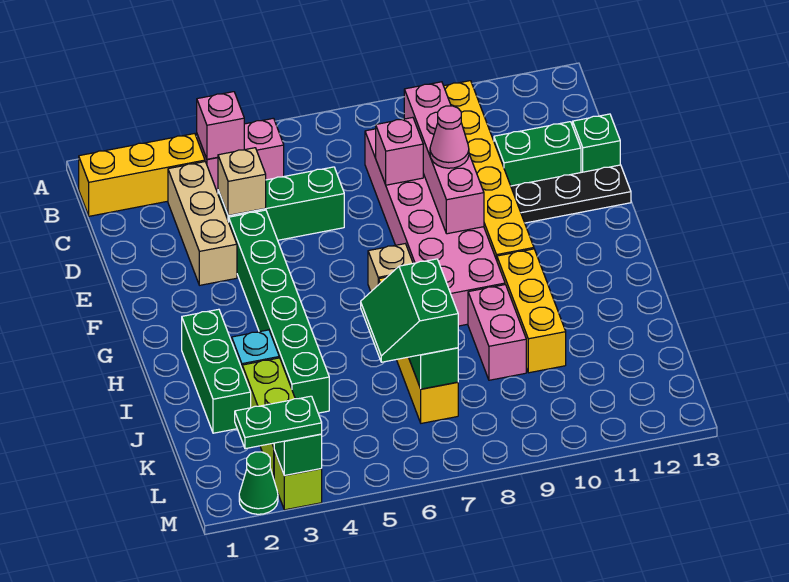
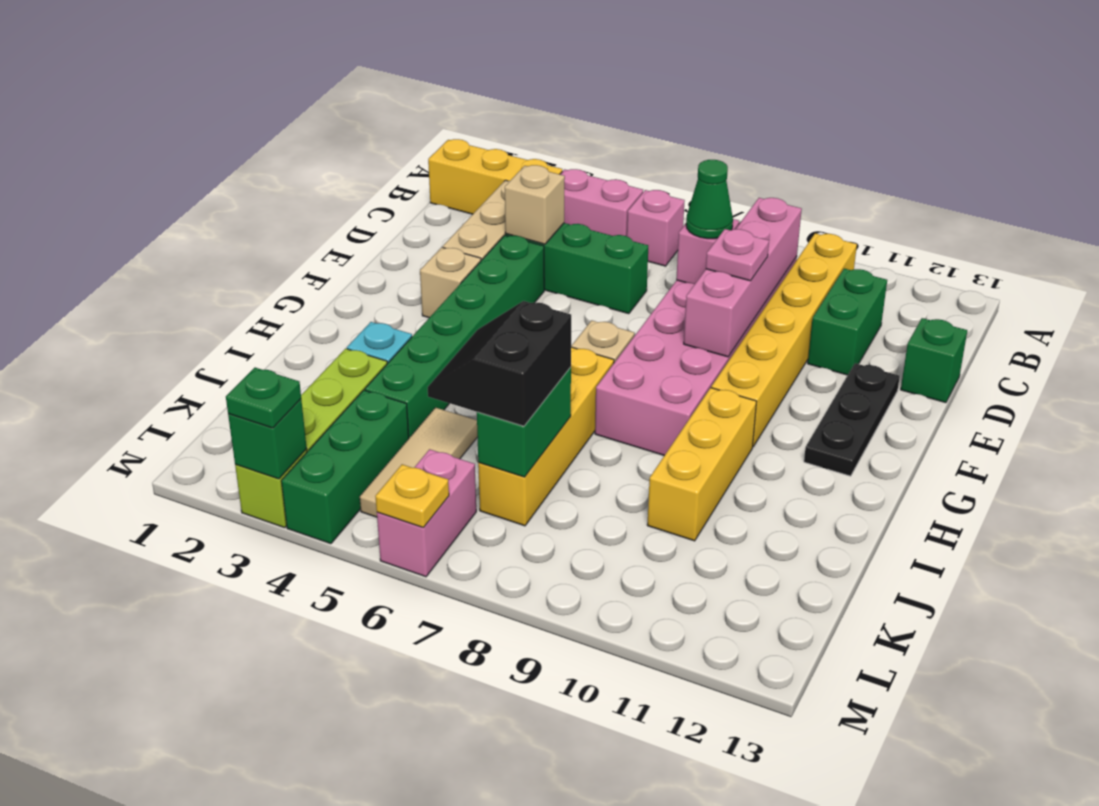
pink brick B4 level 2 -> pink brick B6 level 1
green brick D11:D12 level 1 -> green brick C11:D11 level 1
pink cone E9 level 3 -> pink plate E9 level 3
black plate E11:E13 level 1 -> black plate E12:G12 level 1
none -> tan brick F3 level 1
green brick H2:J2 level 1 -> green brick K4:M4 level 1
pink brick I9:J9 level 1 -> pink brick L6:M6 level 1
none -> tan tile J5:L5 level 1
green slope J6:K7 level 3 top 7 -> black slope J6:K7 level 3 top 7
green cone M2 level 1 -> green cone D8 level 3
green plate M2:M3 level 3 -> green plate M3 level 3
none -> yellow plate M6 level 2

